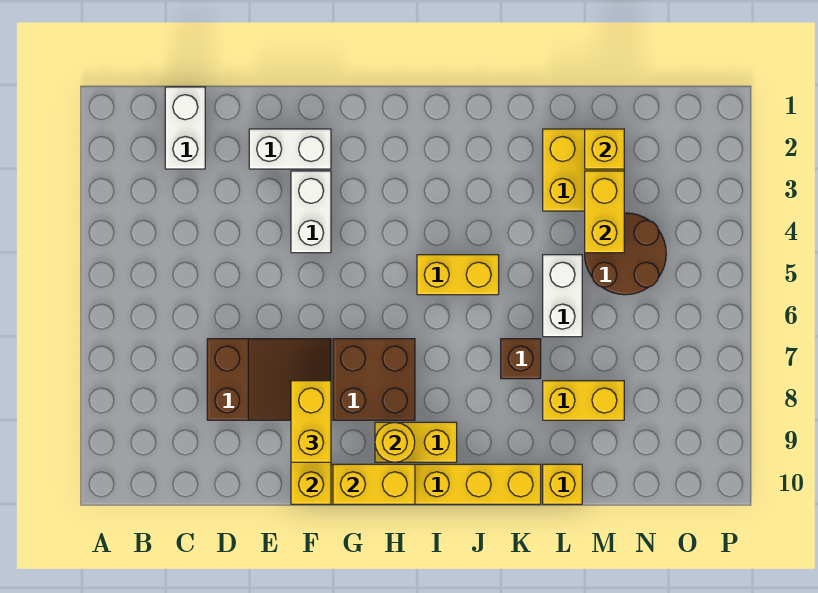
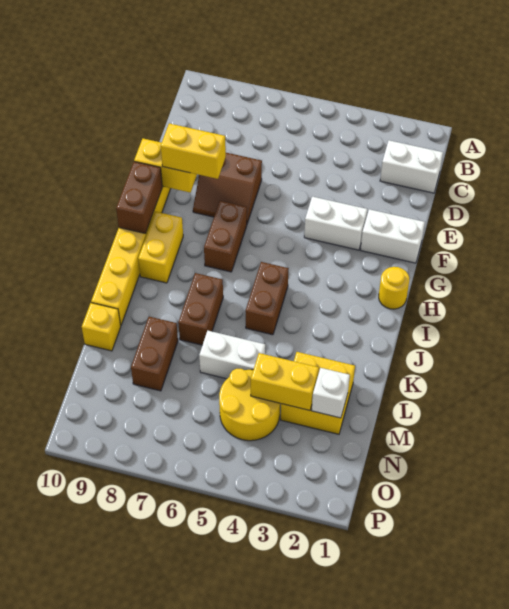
brown slope D7:F8 level 1 top D -> brown slope E7:F8 level 1 top E
white brick E2:F2 level 1 -> white brick F1:F2 level 1
brown brick G7:H8 level 1 -> brown brick G7:H7 level 1
yellow brick G10:H10 level 2 -> brown brick G10:H10 level 2
yellow round brick H9 level 2 -> yellow round brick H1 level 1
yellow brick I5:J5 level 1 -> brown brick I5:J5 level 1
brown brick K7 level 1 -> brown brick J7:K7 level 1
yellow brick L8:M8 level 1 -> brown brick L8:M8 level 1
yellow brick M2 level 2 -> white brick M2 level 2
brown round brick M4:N5 level 1 -> yellow round brick M4:N5 level 1

